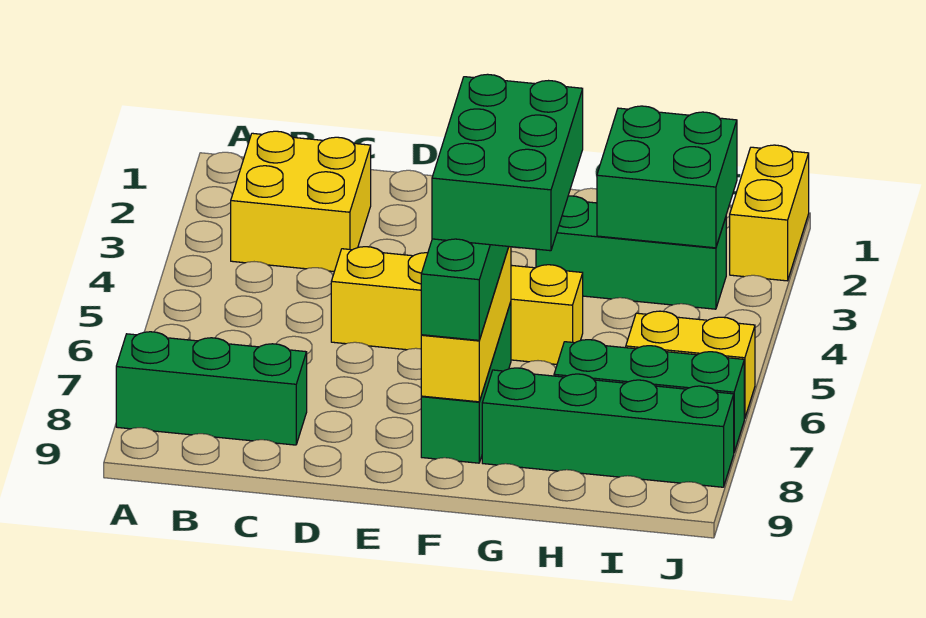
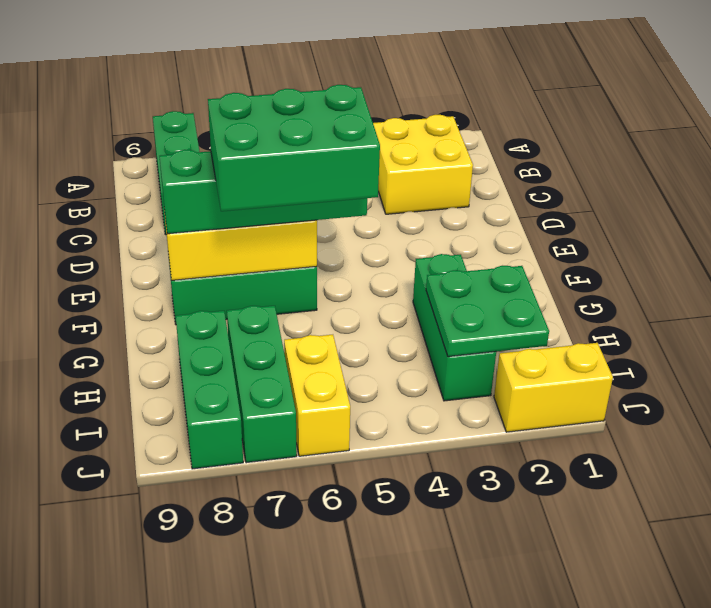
yellow brick D5:G5 level 1 -> none
green brick G8:J8 level 1 -> green brick H8:J8 level 1
green brick H2:I3 level 2 -> green plate H2:I3 level 2

